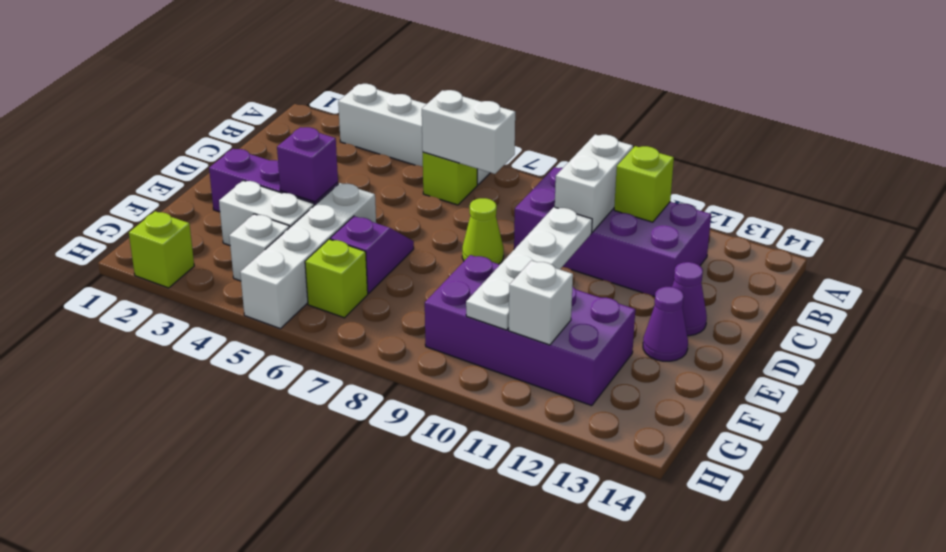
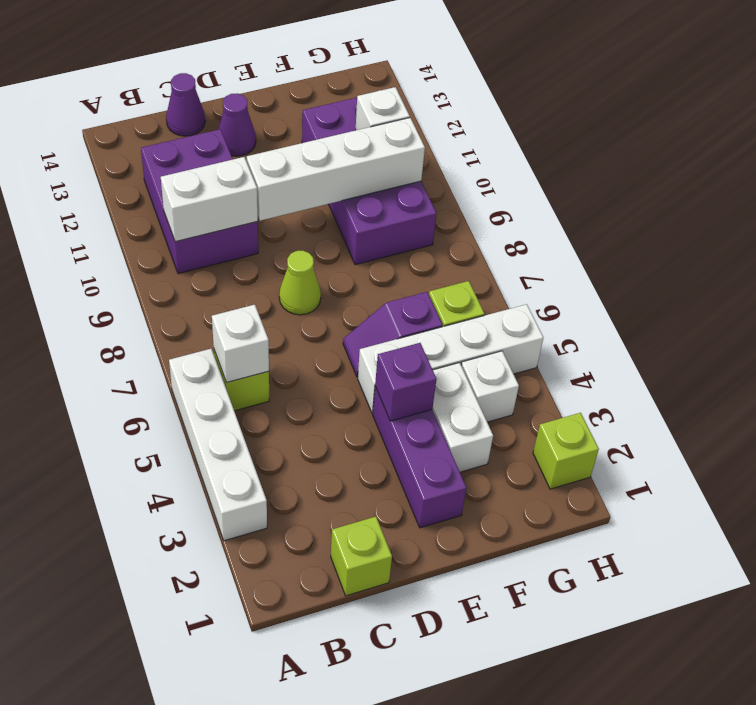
white brick B6:B7 level 2 -> white brick B6 level 2
purple brick B9:C12 level 1 -> purple brick B10:C12 level 1
lime brick B11 level 2 -> lime brick C1 level 1
white plate D10:G10 level 2 -> white brick D10:G10 level 2
purple cone E13 level 1 -> purple cone C14 level 1

